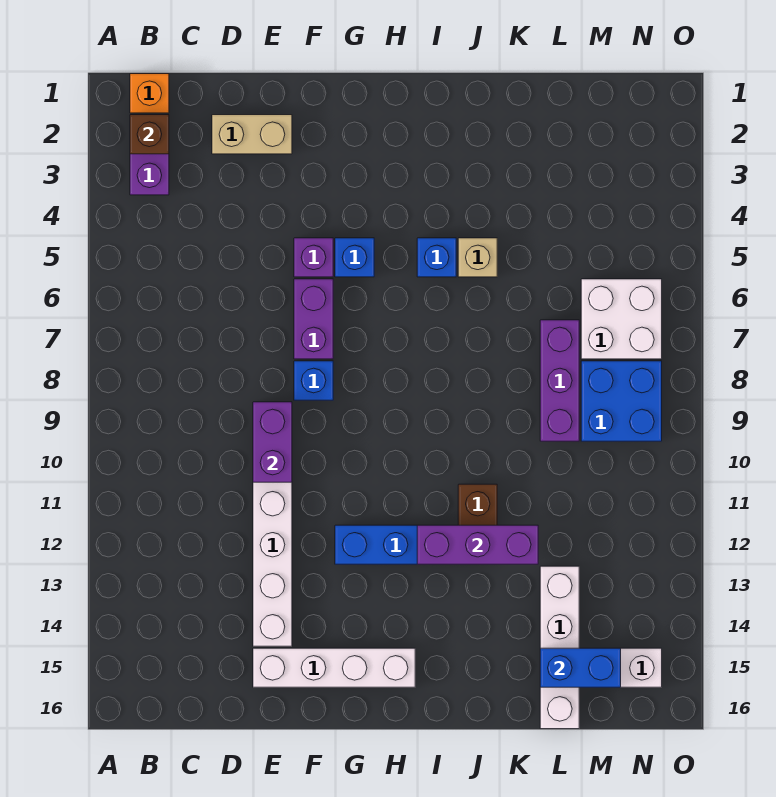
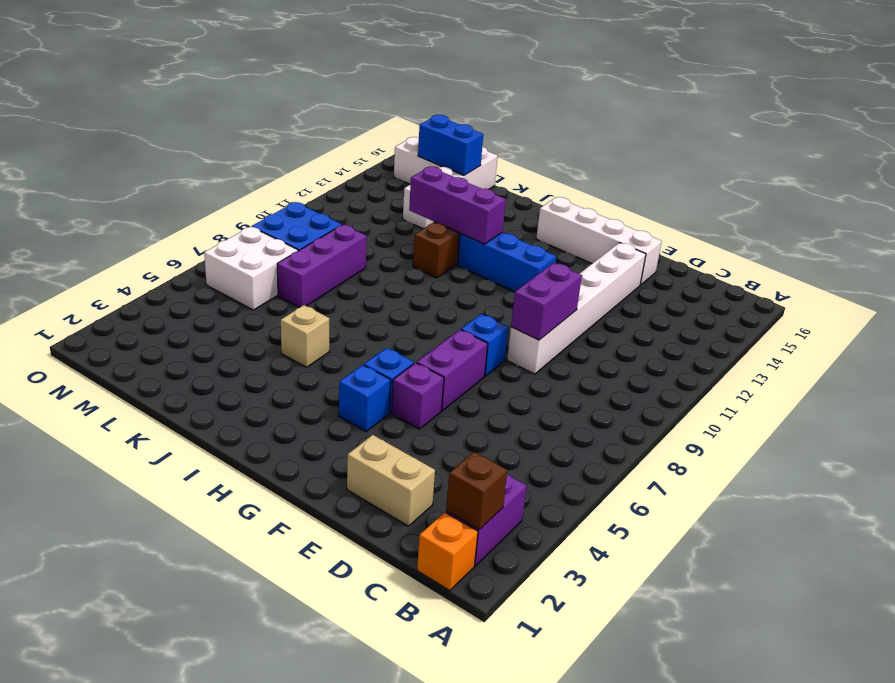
blue brick I5 level 1 -> blue brick G4 level 1

